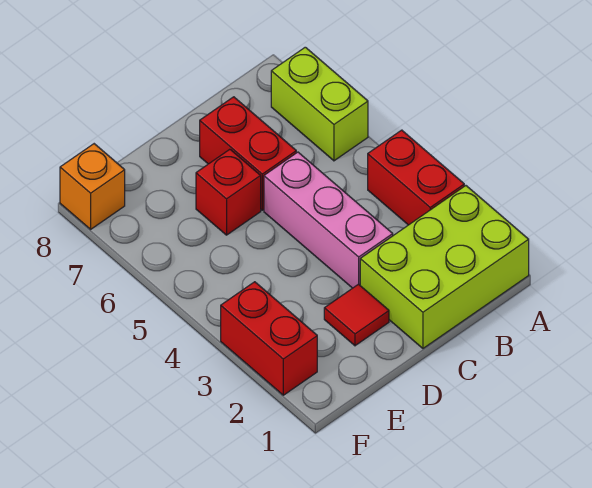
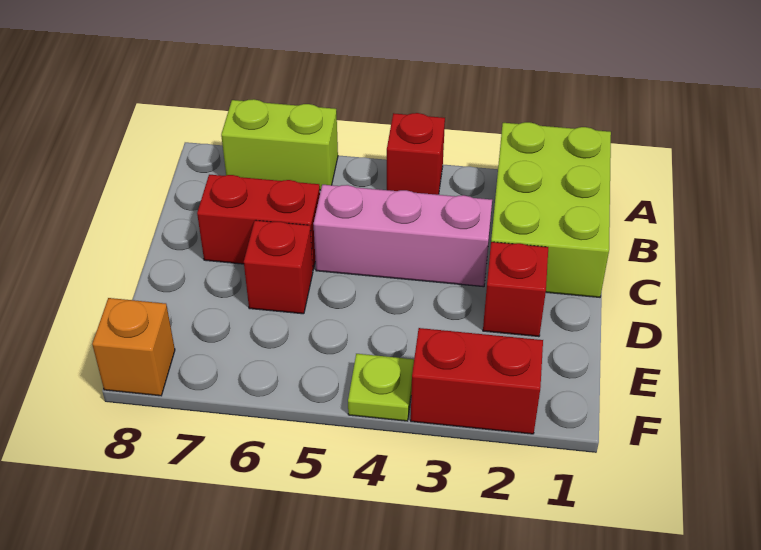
red brick A3:A4 level 1 -> red brick A4 level 1
red tile D2 level 1 -> red brick D2 level 1
none -> lime plate F4 level 1

